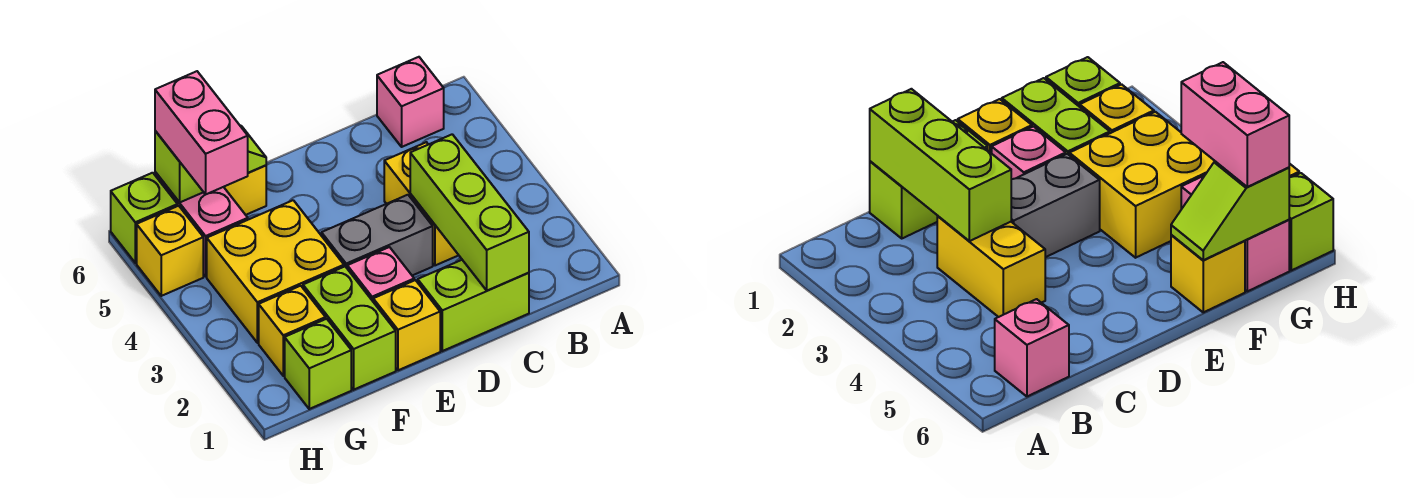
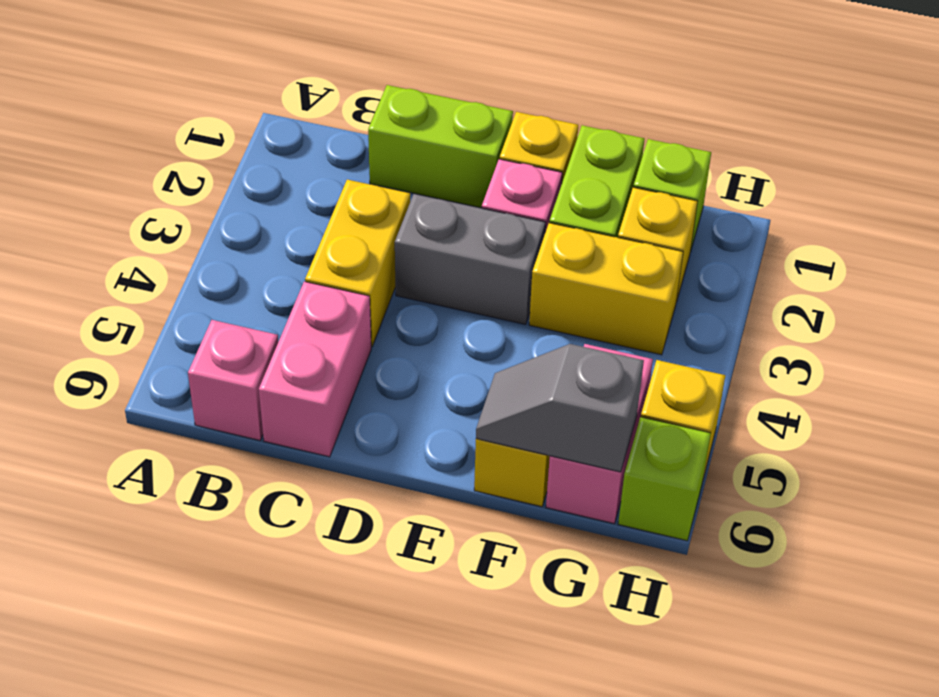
lime brick C1:C3 level 2 -> none
yellow brick F3:G4 level 1 -> yellow brick F3:G3 level 1
lime slope F6:G6 level 2 top G -> grey slope F6:G6 level 2 top G
pink brick G5:G6 level 3 -> pink brick C5:C6 level 1

